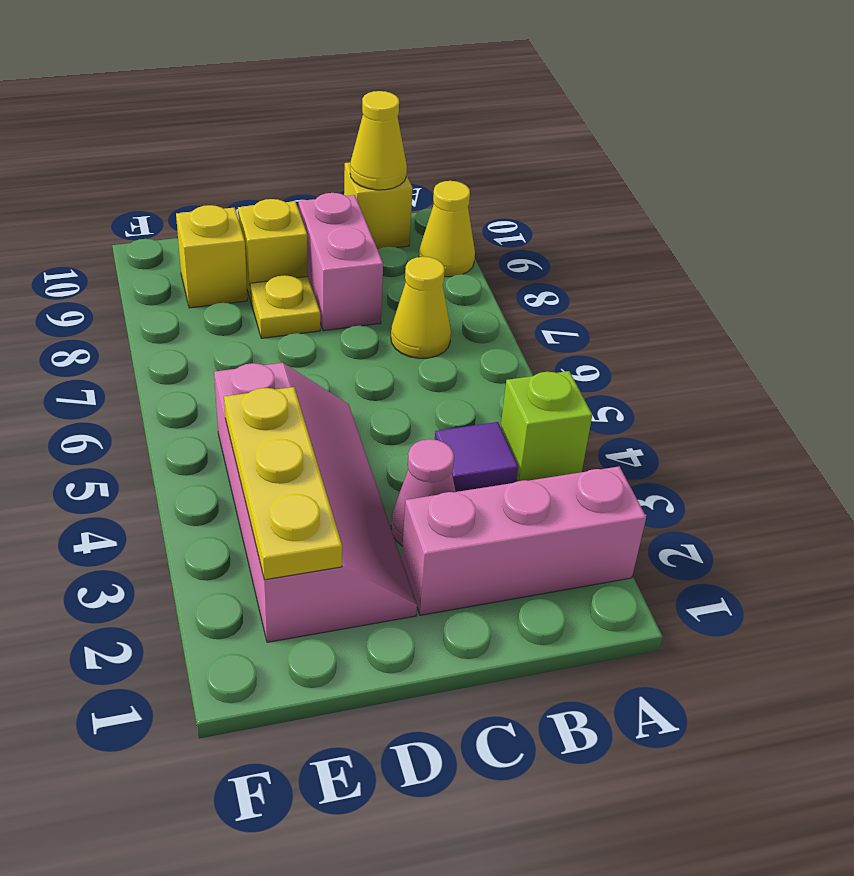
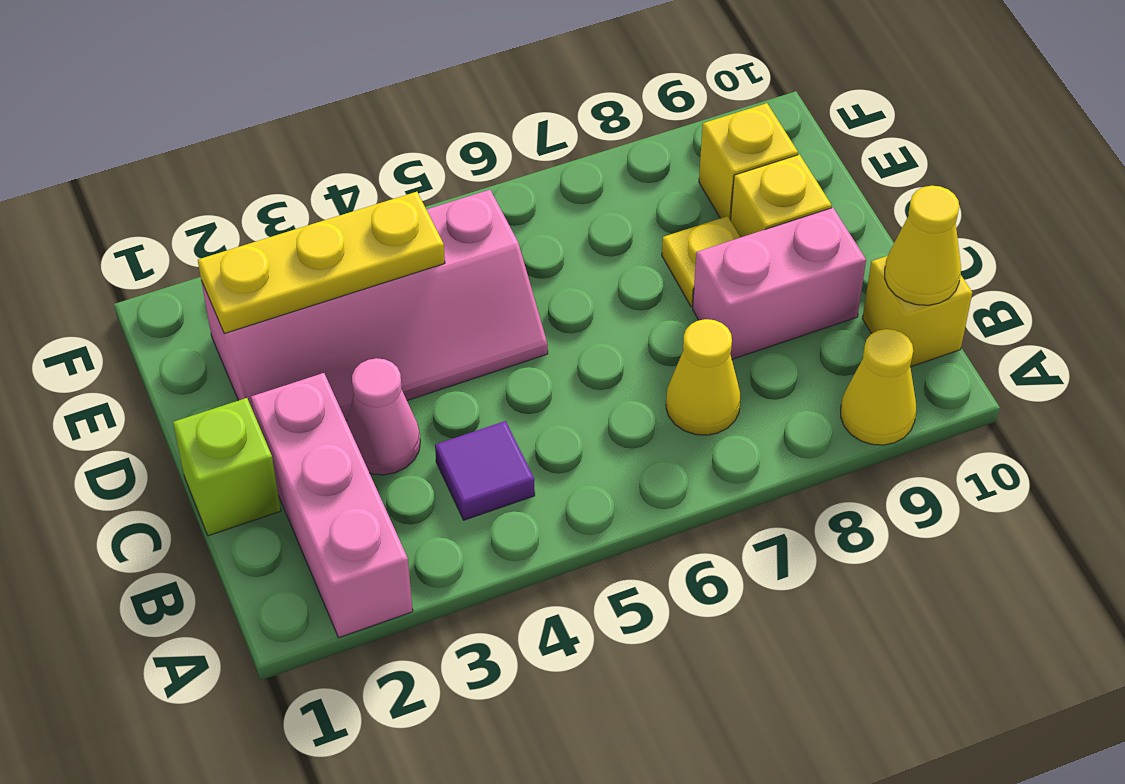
lime brick A4 level 1 -> lime brick C1 level 1

